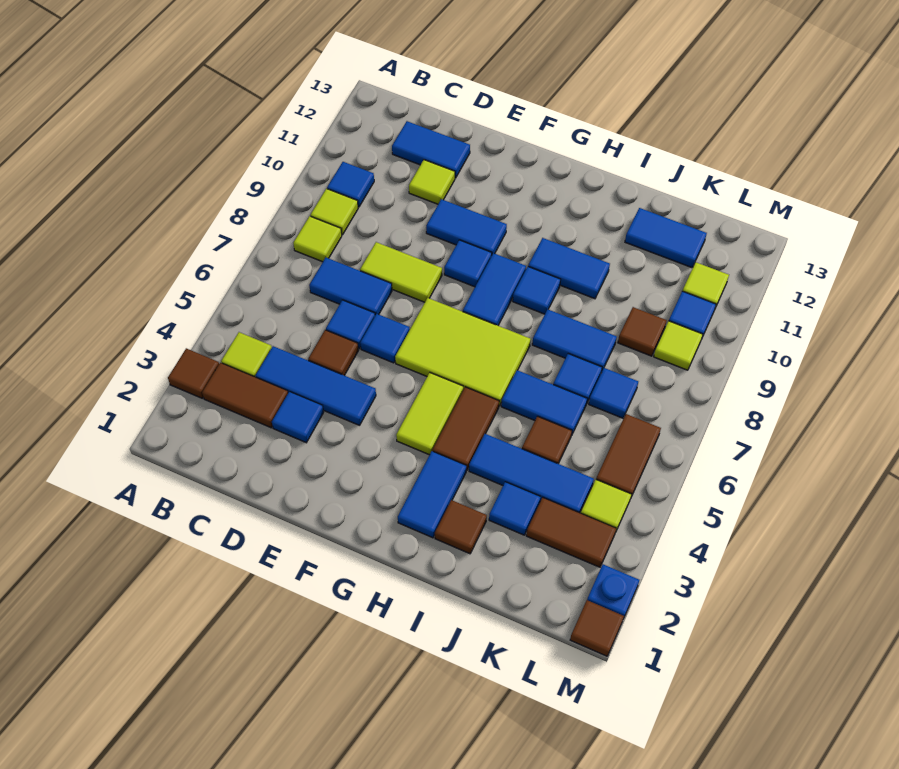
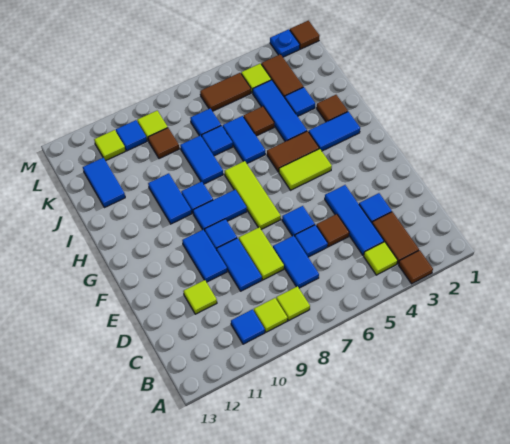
blue tile C12:D12 level 1 -> blue tile D9:E9 level 1
lime tile F6:H7 level 1 -> lime tile F7:H7 level 1

